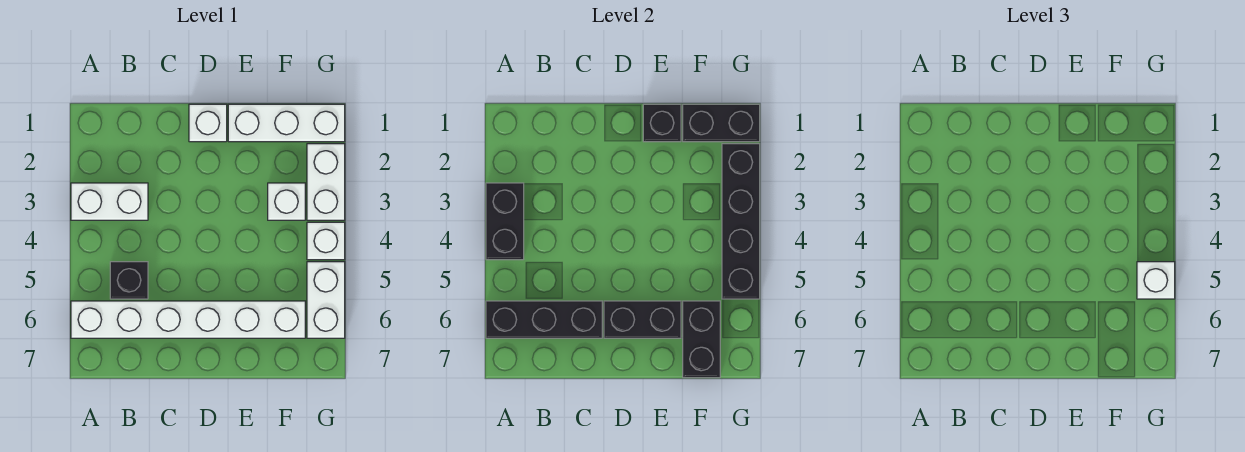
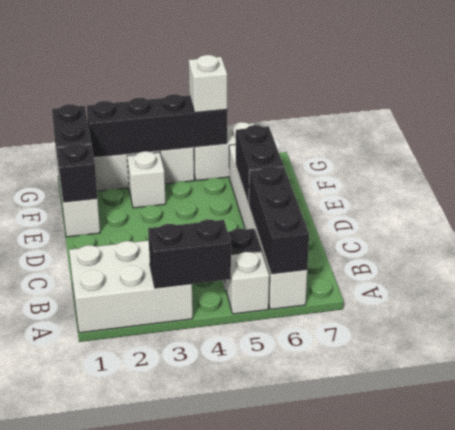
white brick A3:B3 level 1 -> white brick A1:B3 level 1
white brick D1 level 1 -> white brick A5 level 1
black brick F6:F7 level 2 -> none

